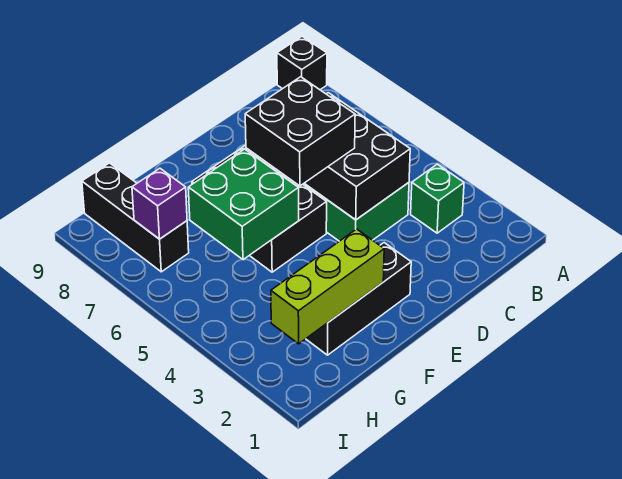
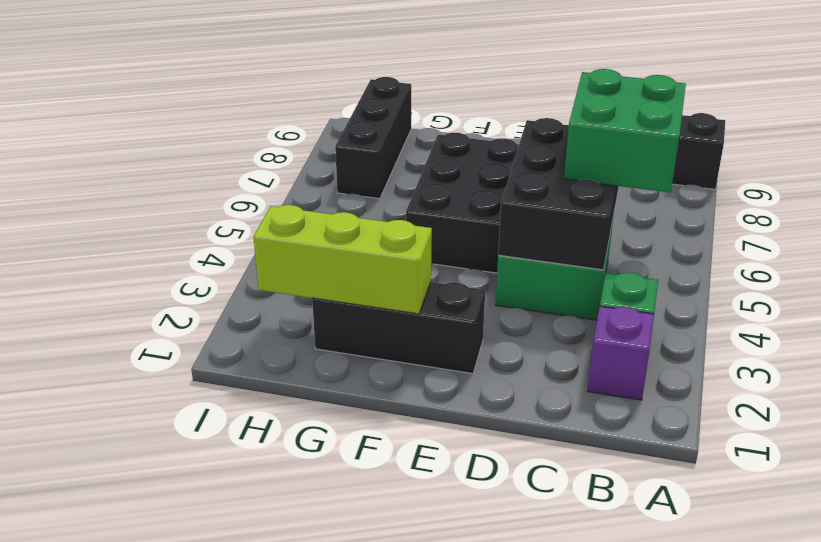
black brick D5:E6 level 3 -> none
green brick F5:G6 level 2 -> green brick B5:C6 level 3
purple brick H7 level 2 -> purple brick B2 level 1

